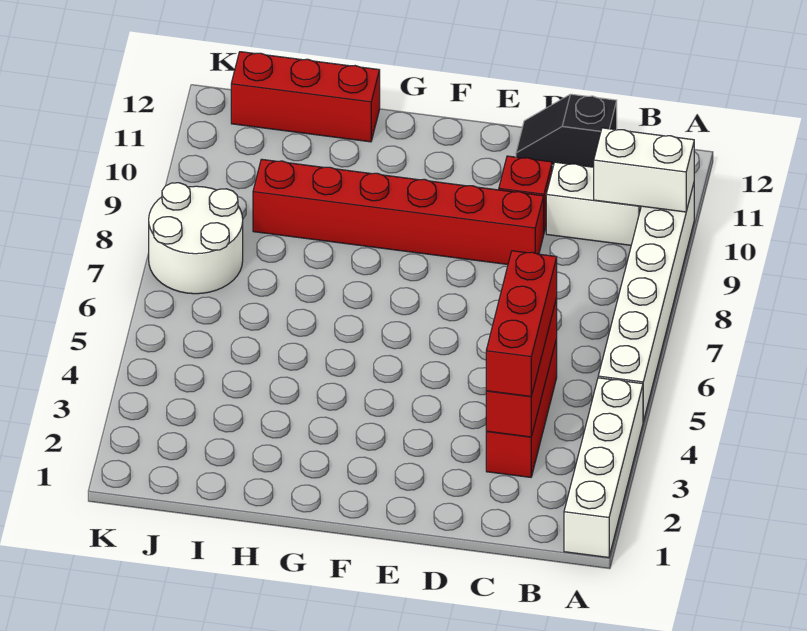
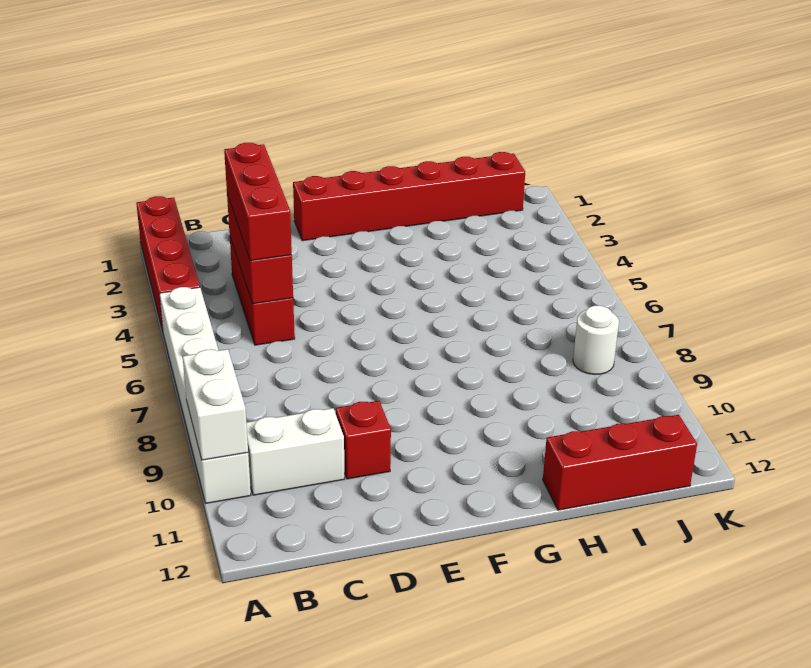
white brick A1:A4 level 1 -> red brick A1:A4 level 1
white brick A10:B10 level 2 -> white brick A9:A10 level 2
black slope C12:D12 level 1 top C -> none
red brick D9:I9 level 1 -> red brick E1:J1 level 1
white round brick J7:K8 level 1 -> white round brick J8 level 1

